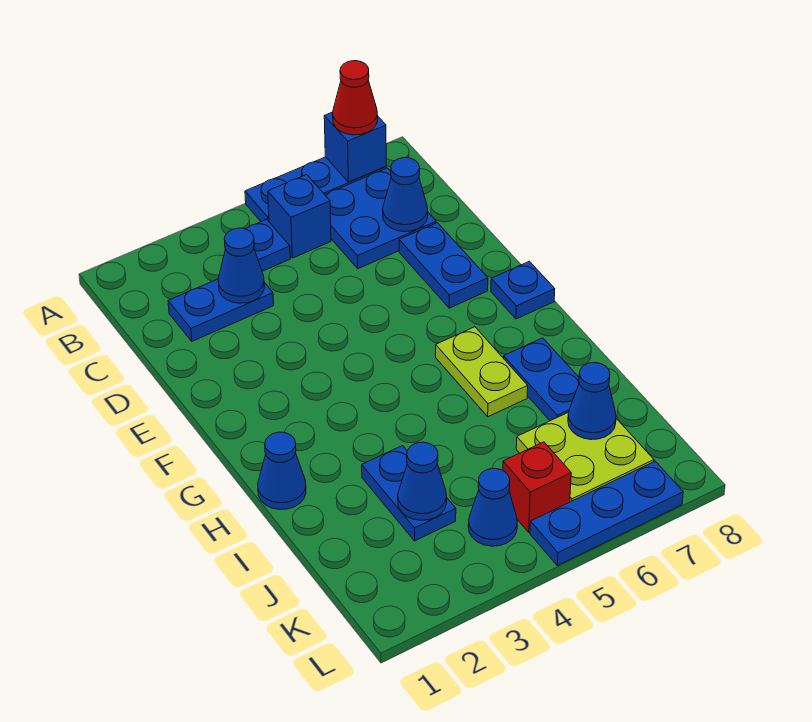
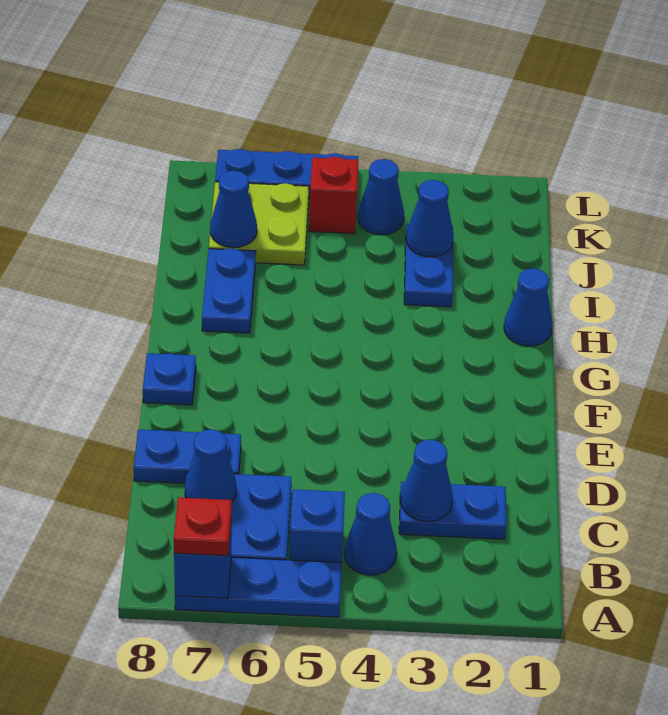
red cone A7 level 3 -> red plate A7 level 3
blue plate B4 level 1 -> blue cone B4 level 1
blue plate D7:E7 level 1 -> blue plate D7:D8 level 1
lime plate G6:H6 level 1 -> none

